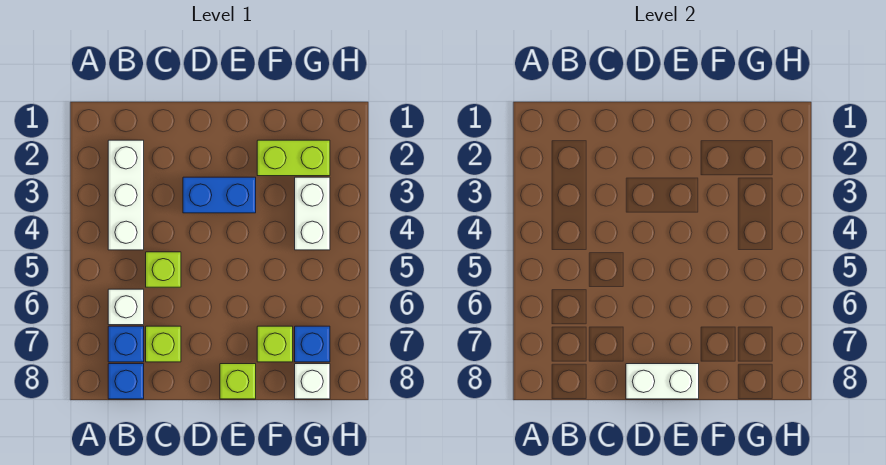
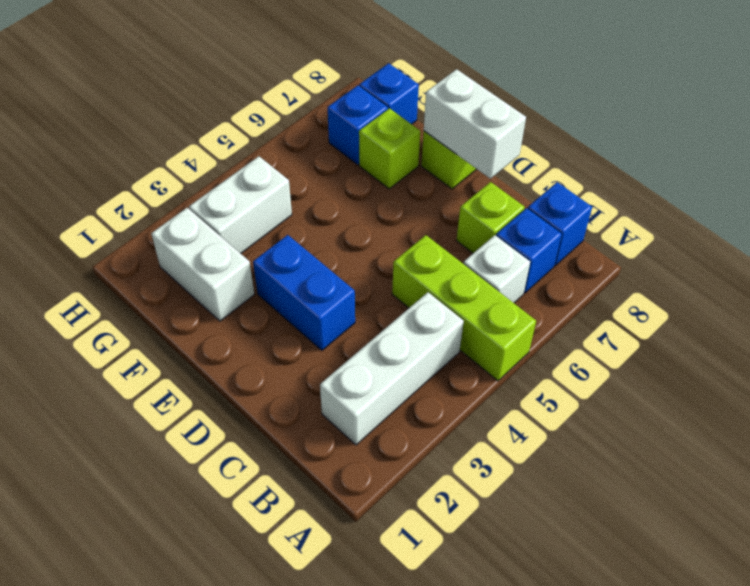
lime brick C5 level 1 -> lime brick A5:C5 level 1
lime brick F2:G2 level 1 -> white brick F2:G2 level 1
white brick G8 level 1 -> blue brick G8 level 1

